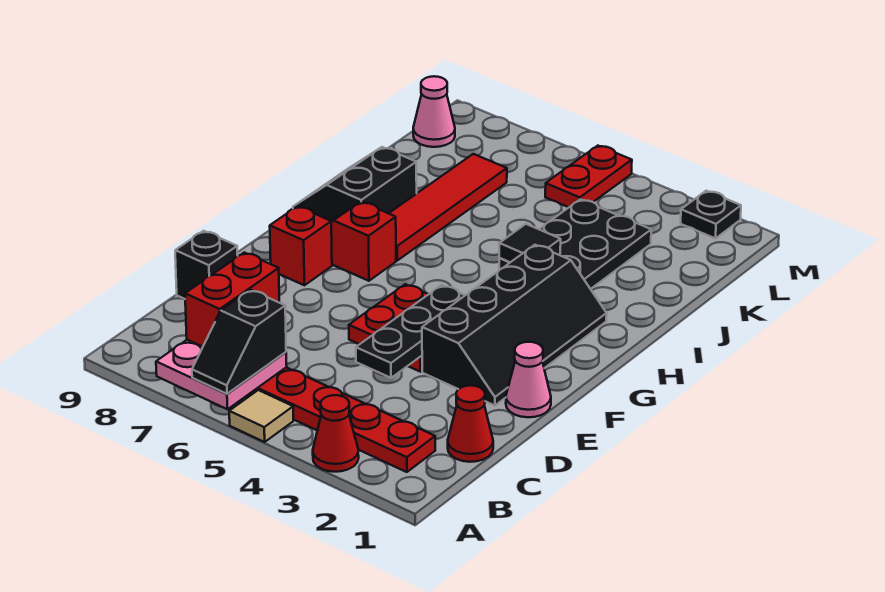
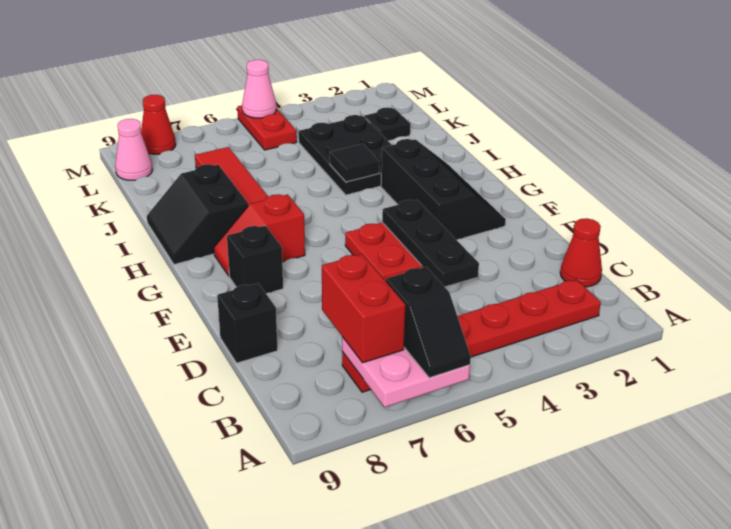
red cone A3 level 1 -> red cone M8 level 1
tan tile A5 level 1 -> none
pink cone E1 level 1 -> pink cone M5 level 2
black slope E2:H3 level 1 top 3 -> black slope F2:H3 level 1 top 3
red brick F8 level 1 -> black brick F8 level 1
black plate M2 level 1 -> black plate K2 level 1

